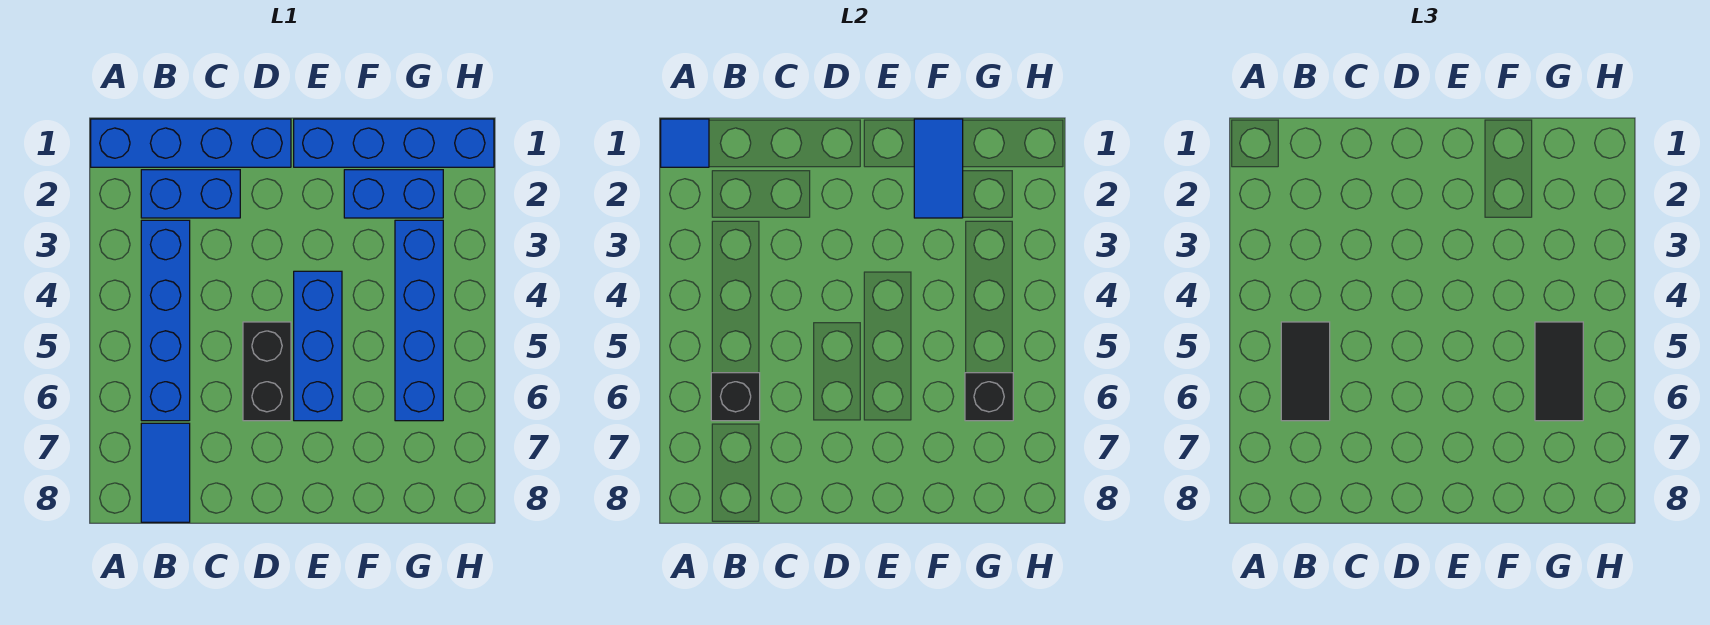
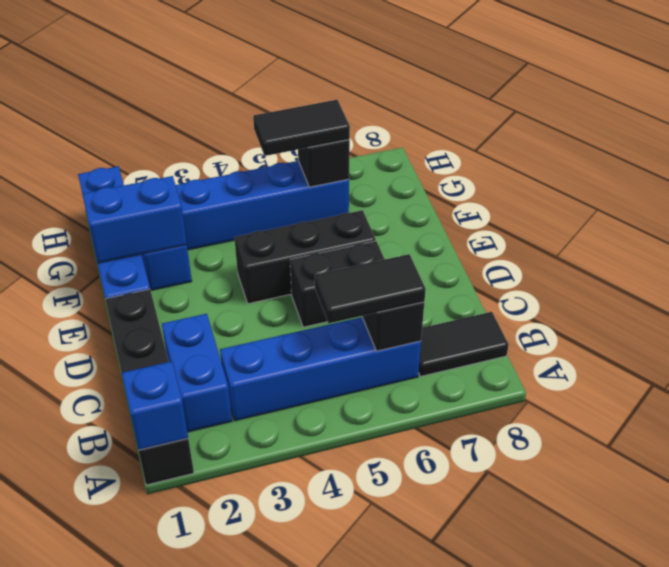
blue brick A1:D1 level 1 -> black brick A1:D1 level 1
blue tile A1 level 2 -> blue brick A1 level 2
blue tile B7:B8 level 1 -> black tile B7:B8 level 1
blue brick E4:E6 level 1 -> black brick E4:E6 level 1
blue tile F1:F2 level 2 -> blue brick F1:F2 level 2

